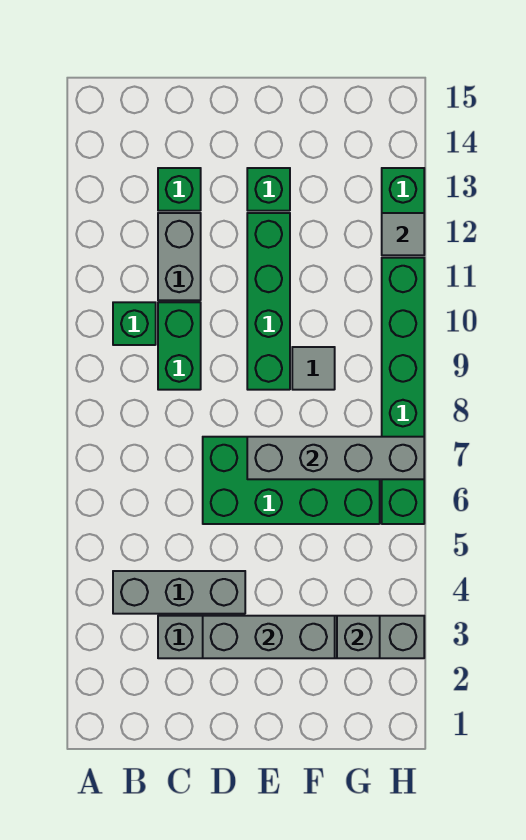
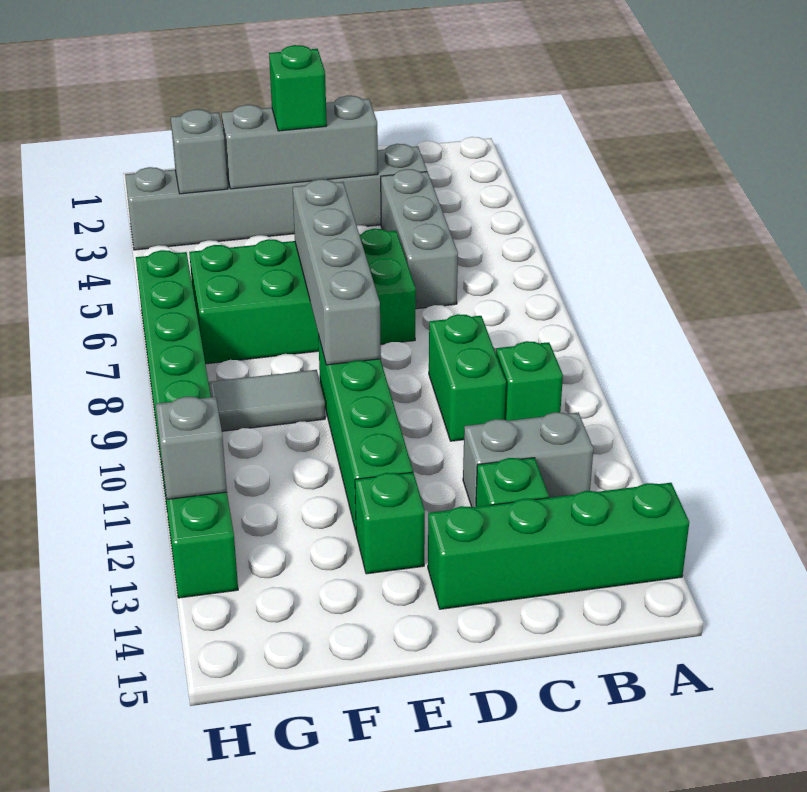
none -> green brick A14:D14 level 1
grey brick B4:D4 level 1 -> grey brick C4:C6 level 1
grey brick C11:C12 level 1 -> grey brick B12:C12 level 1
none -> green brick E3 level 3
grey brick E7:H7 level 2 -> grey brick E6:E9 level 2
grey tile F9 level 1 -> grey tile F9:G9 level 1
grey tile H12 level 2 -> grey brick H12 level 2

